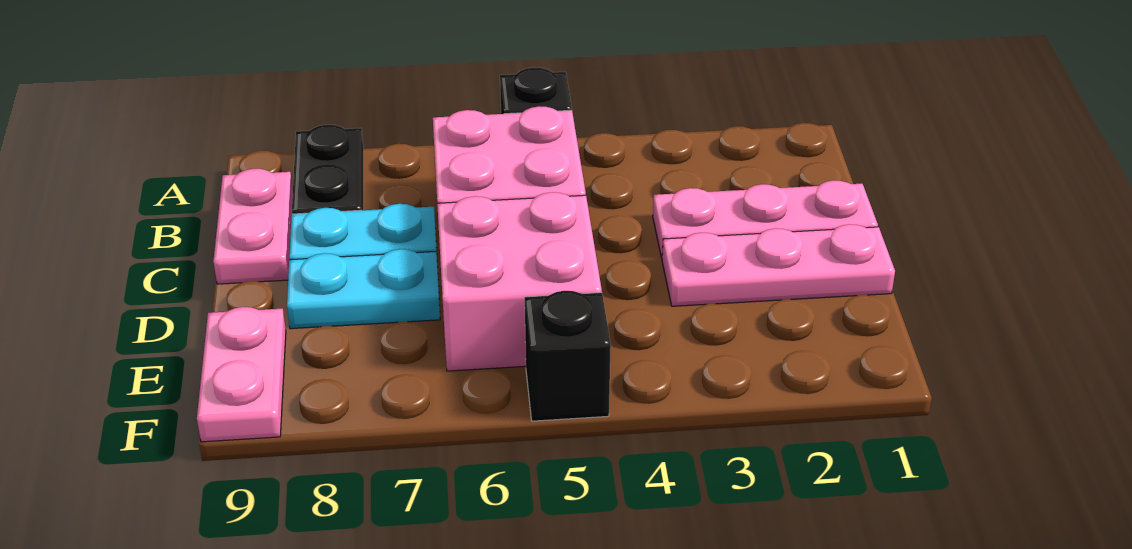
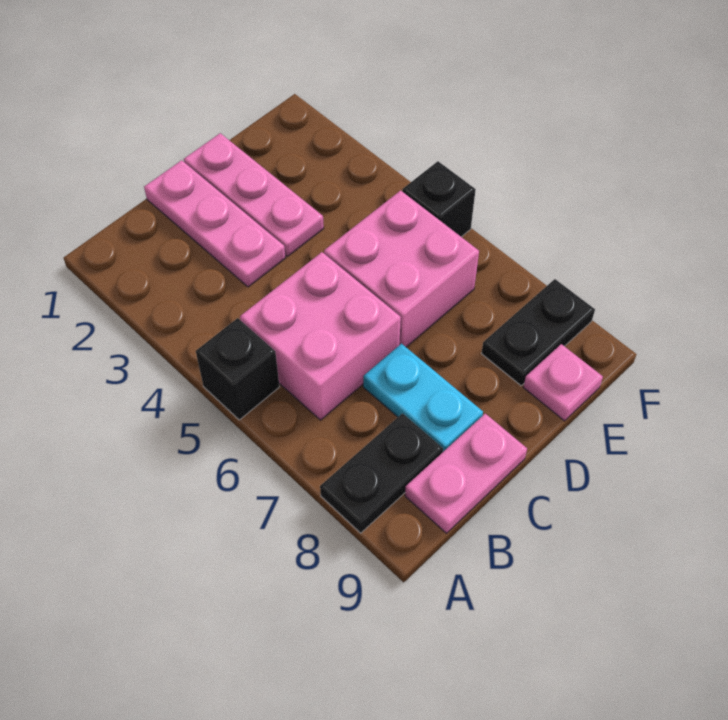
cyan plate D7:D8 level 1 -> none
none -> black plate E8:F8 level 1
pink plate E9:F9 level 1 -> pink plate E9 level 1

